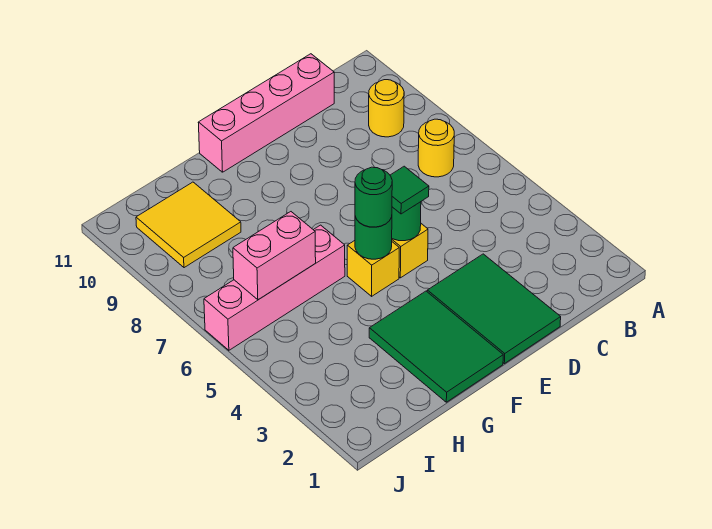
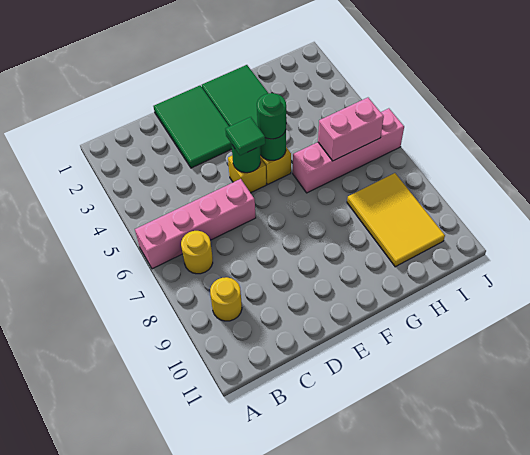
pink brick C11:F11 level 1 -> pink brick A6:D6 level 1
yellow tile H9:I10 level 1 -> yellow tile H8:I10 level 1

